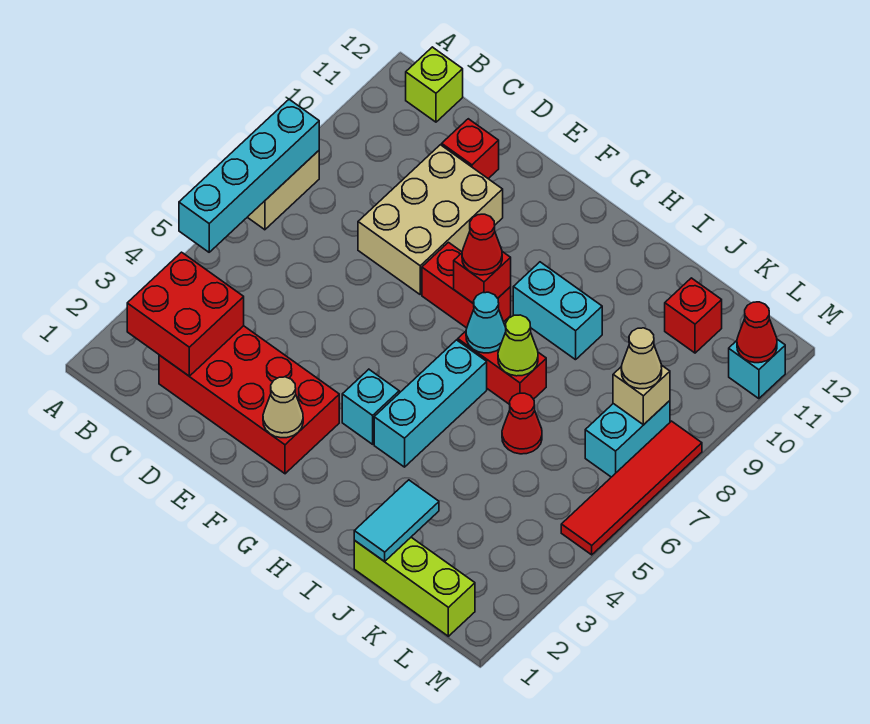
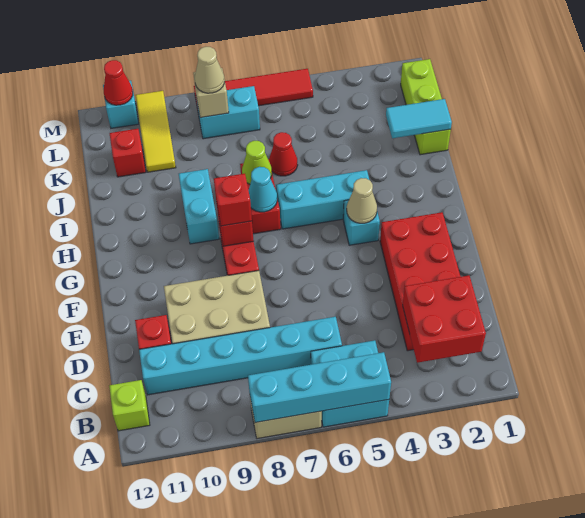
none -> cyan brick A5:B6 level 1
none -> cyan brick C6:C11 level 1
tan cone F2 level 2 -> tan cone G4 level 2
red cone G8 level 3 -> red brick G8 level 3
none -> yellow tile K10:M10 level 1

